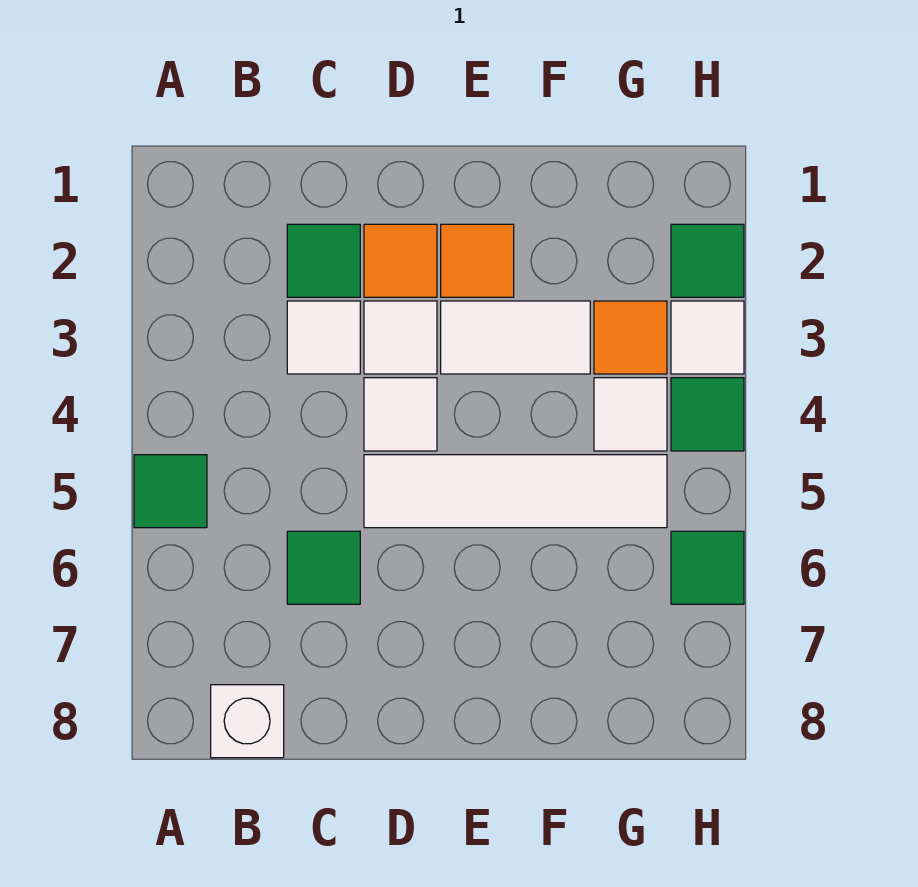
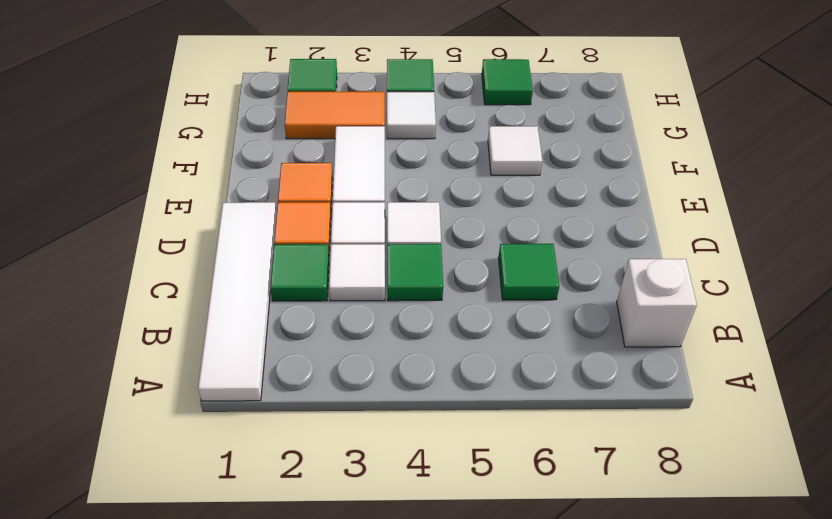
green tile A5 level 1 -> green tile C4 level 1
white tile D5:G5 level 1 -> white tile A1:D1 level 1
orange tile G3 level 1 -> orange tile G2:G3 level 1
white tile H3 level 1 -> white tile F6 level 1

